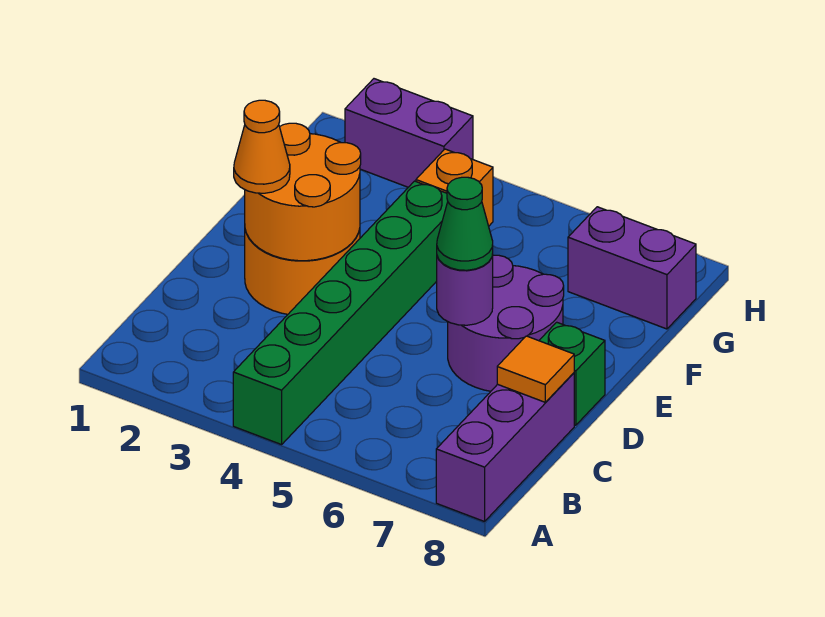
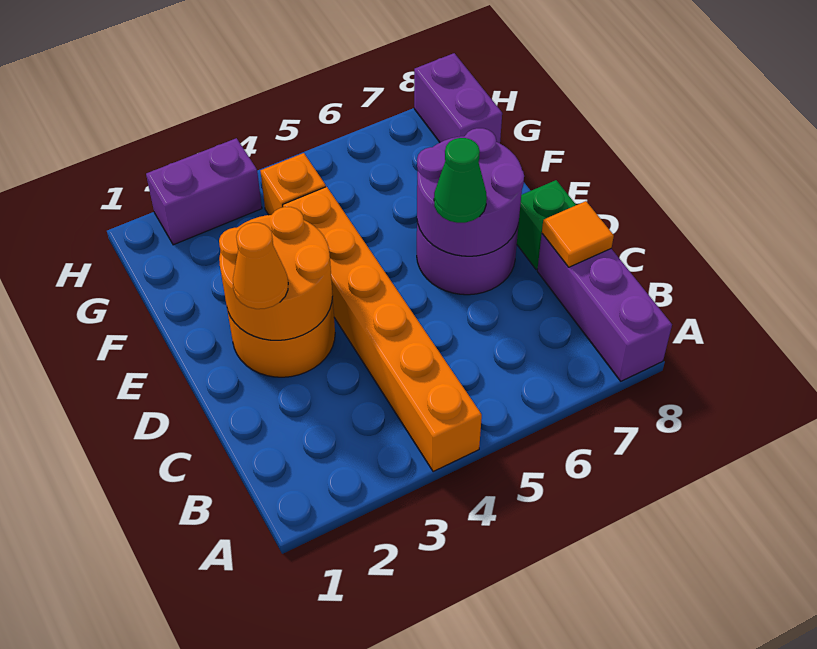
green brick A4:F4 level 1 -> orange brick A4:F4 level 1
purple round brick D6 level 2 -> purple round brick D6:E7 level 2
purple brick G7:G8 level 1 -> purple brick G8:H8 level 1

